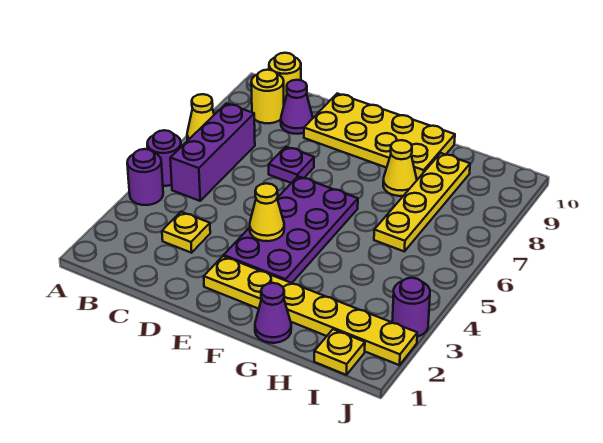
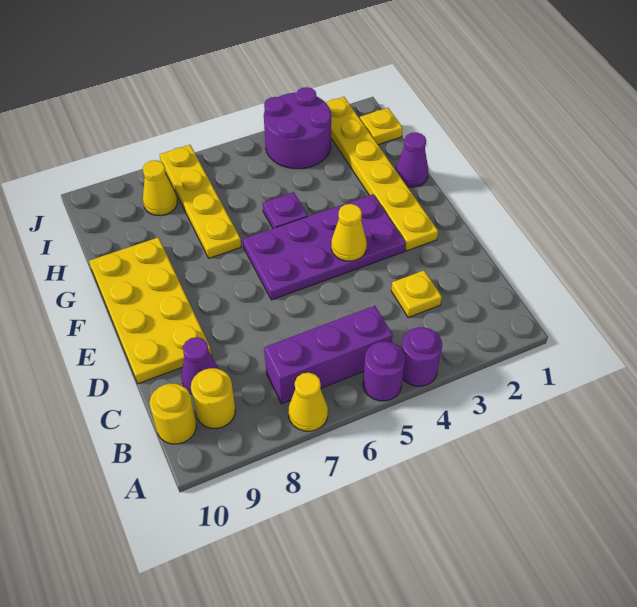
purple plate D7 level 1 -> purple plate G5 level 1
yellow cone G8 level 1 -> yellow cone I8 level 1
yellow plate H6:H9 level 1 -> yellow plate G7:J7 level 1
purple round brick J3 level 1 -> purple round brick I3:J4 level 1

